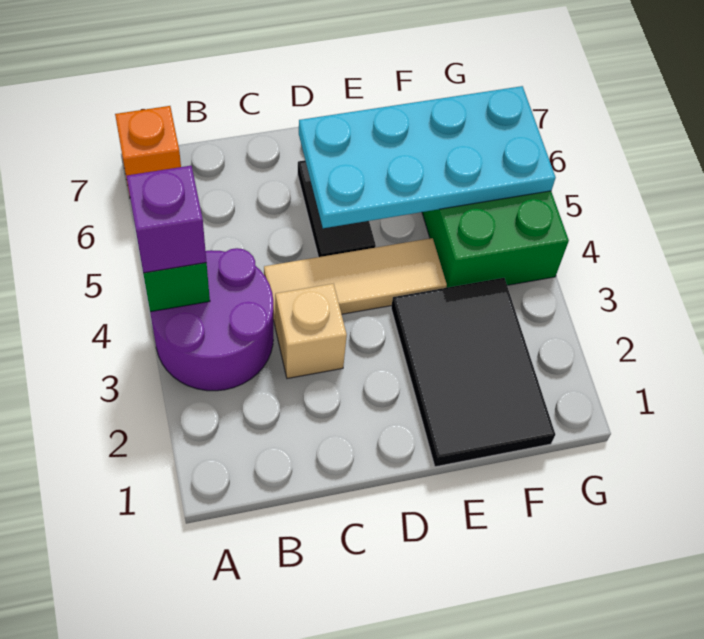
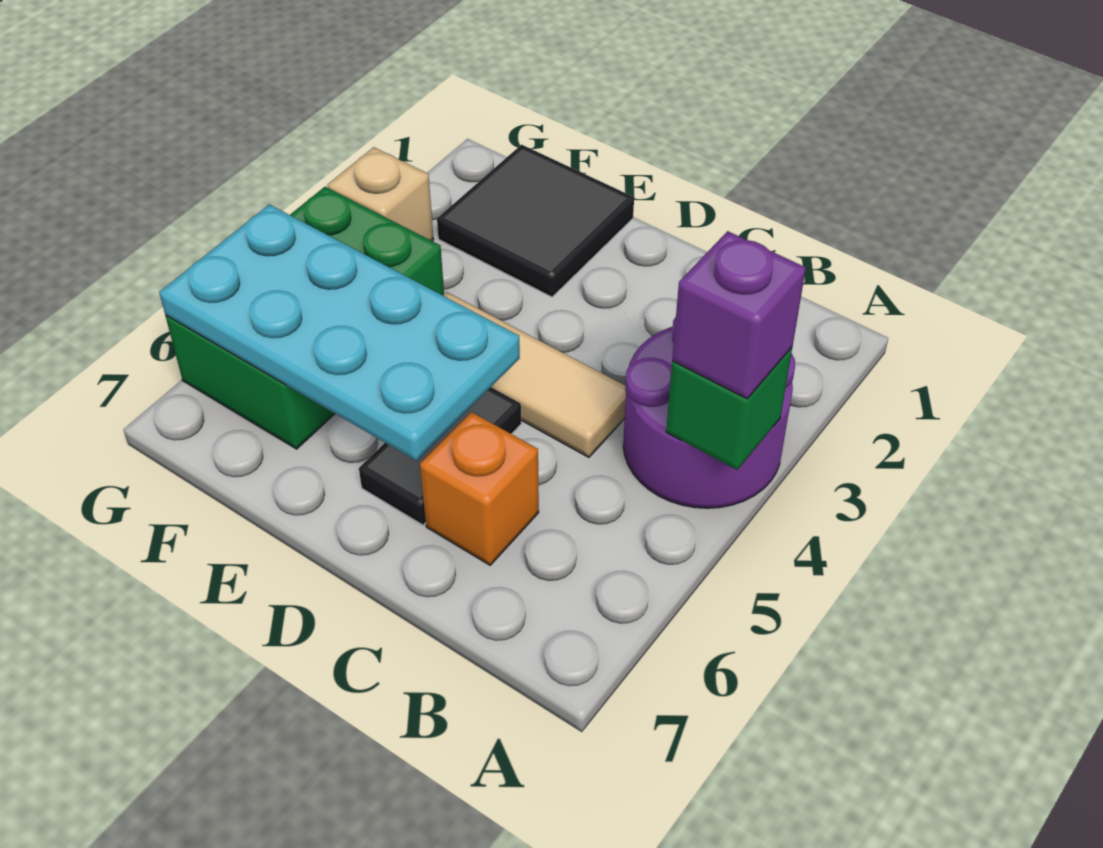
orange brick A7 level 1 -> orange brick C6 level 1
tan brick C3 level 1 -> tan brick G3 level 1
black tile E1:F3 level 1 -> black tile E1:F2 level 1

